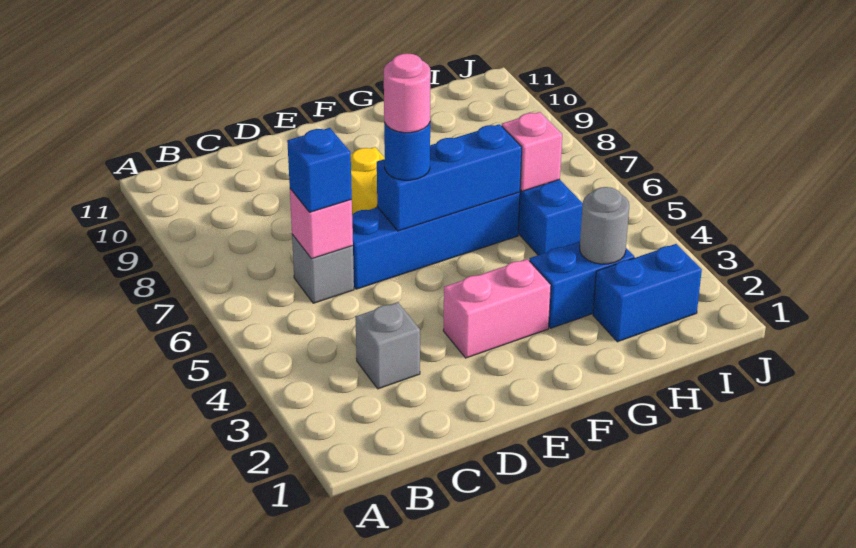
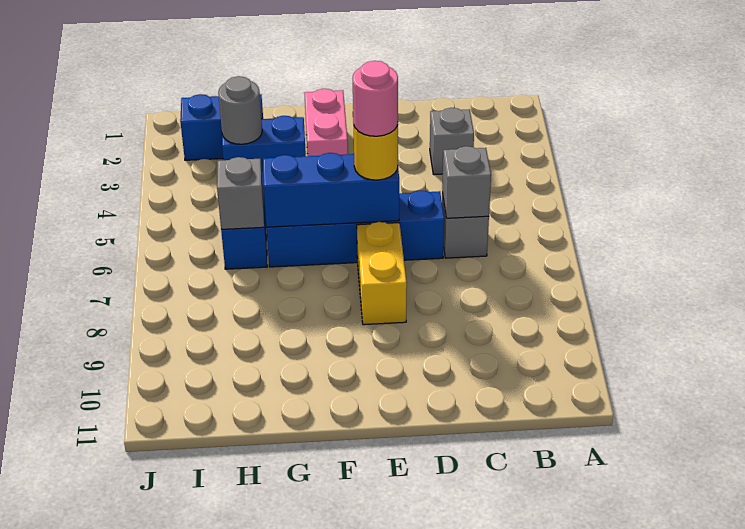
pink brick C6 level 2 -> grey brick C6 level 2
blue brick C6 level 3 -> none
pink brick E3:F3 level 1 -> pink brick F2:F3 level 1
blue round brick E6 level 3 -> yellow round brick E6 level 3
pink brick H6 level 2 -> grey brick H6 level 2

